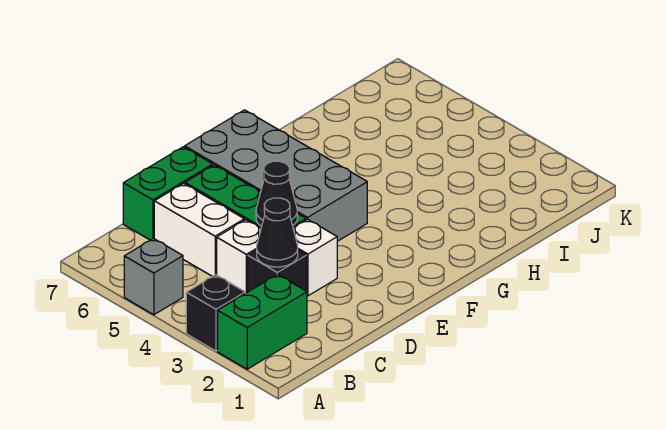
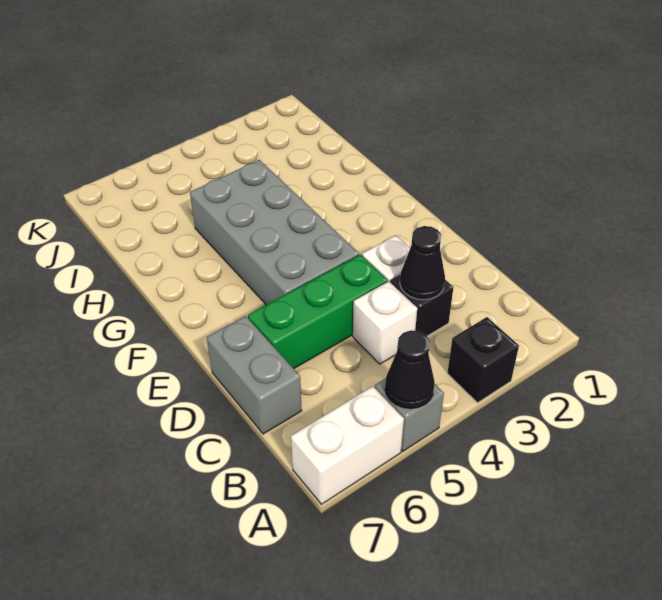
green brick A2:B2 level 1 -> none
white brick C5:C6 level 1 -> white brick A6:A7 level 1
green brick C7:D7 level 1 -> grey brick C7:D7 level 1
black cone D4 level 2 -> black cone A5 level 2
grey brick E4:F7 level 1 -> grey brick E4:H5 level 1

